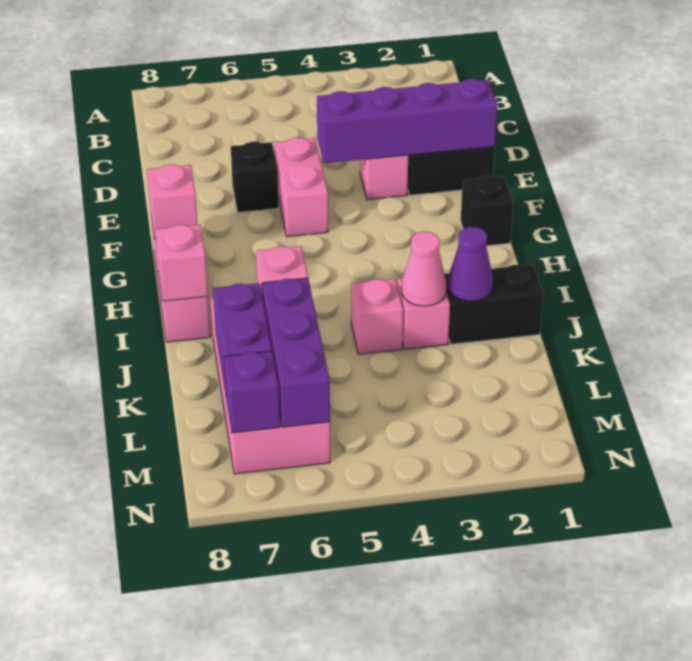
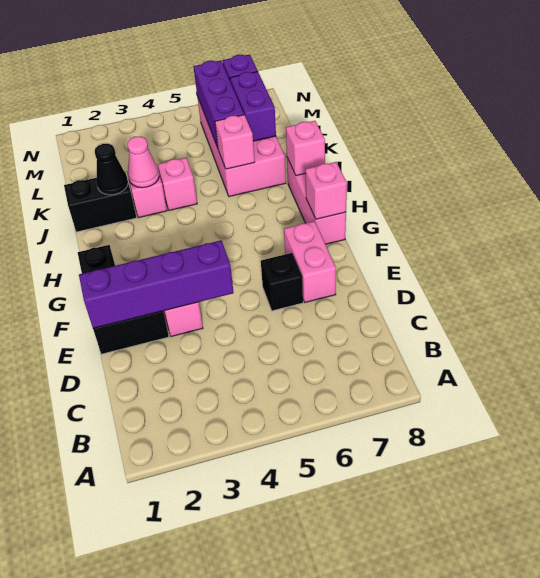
pink brick E5:F5 level 1 -> pink brick E7:F7 level 1
purple cone J2 level 2 -> black cone J2 level 2

